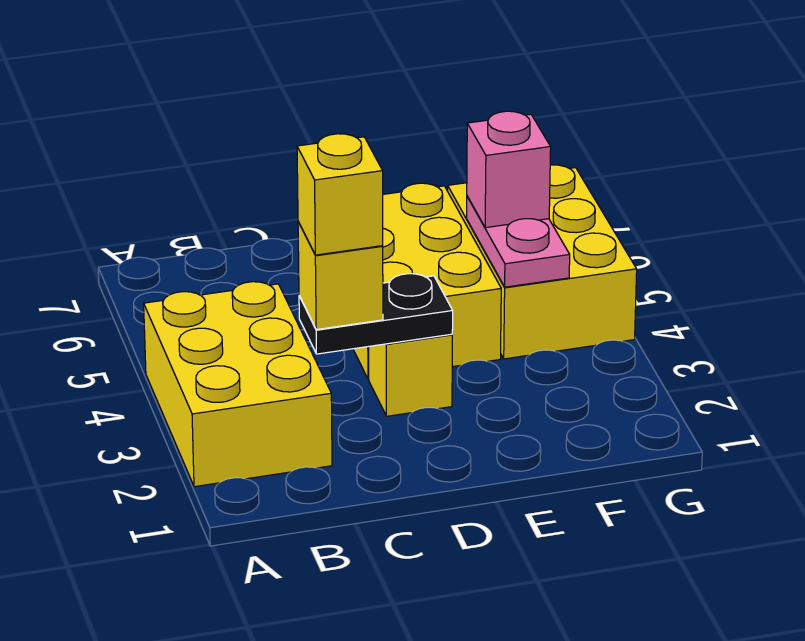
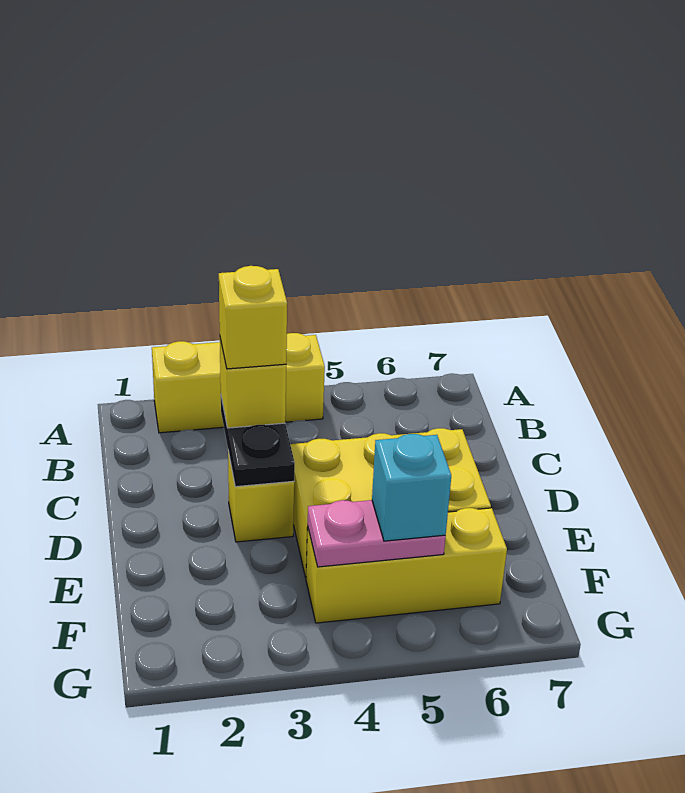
yellow brick A2:B4 level 1 -> yellow brick A2:A4 level 1
yellow brick F4:G6 level 1 -> yellow brick F4:F6 level 1
pink brick F5 level 3 -> cyan brick F5 level 3

